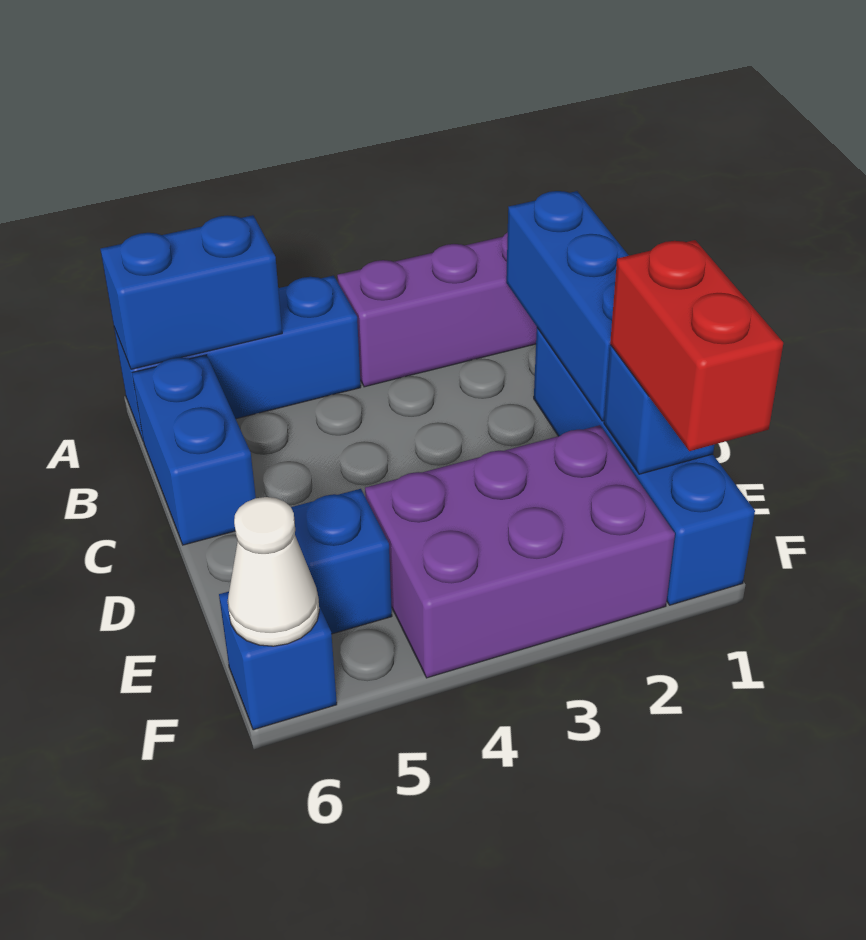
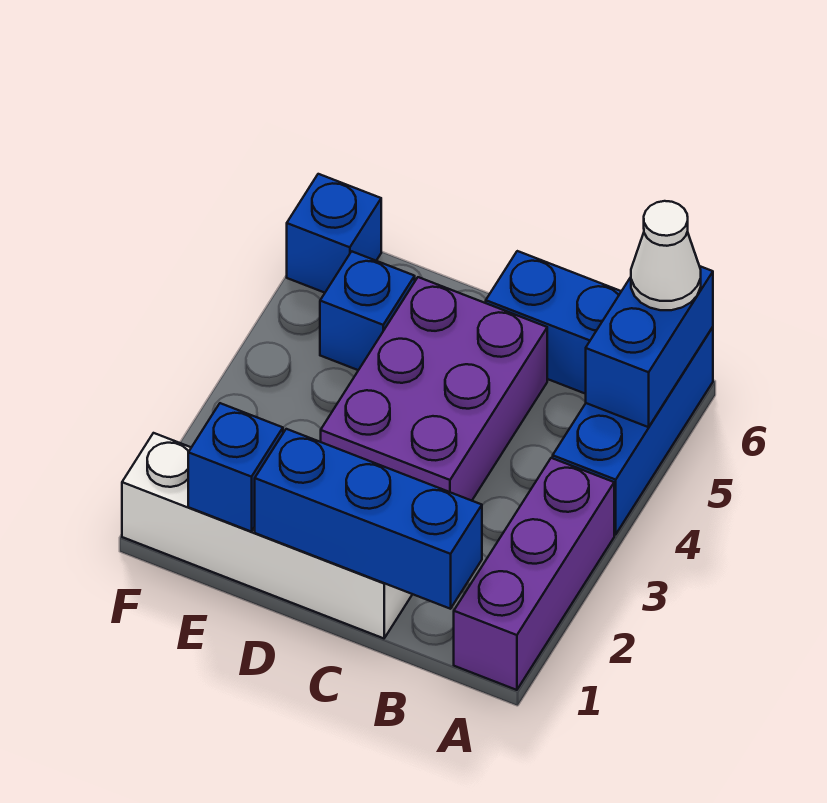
blue brick C1:F1 level 1 -> white brick C1:F1 level 1
red brick E1:F1 level 3 -> none
purple brick E2:F4 level 1 -> purple brick C3:D5 level 1
white cone F6 level 2 -> white cone A6 level 3

